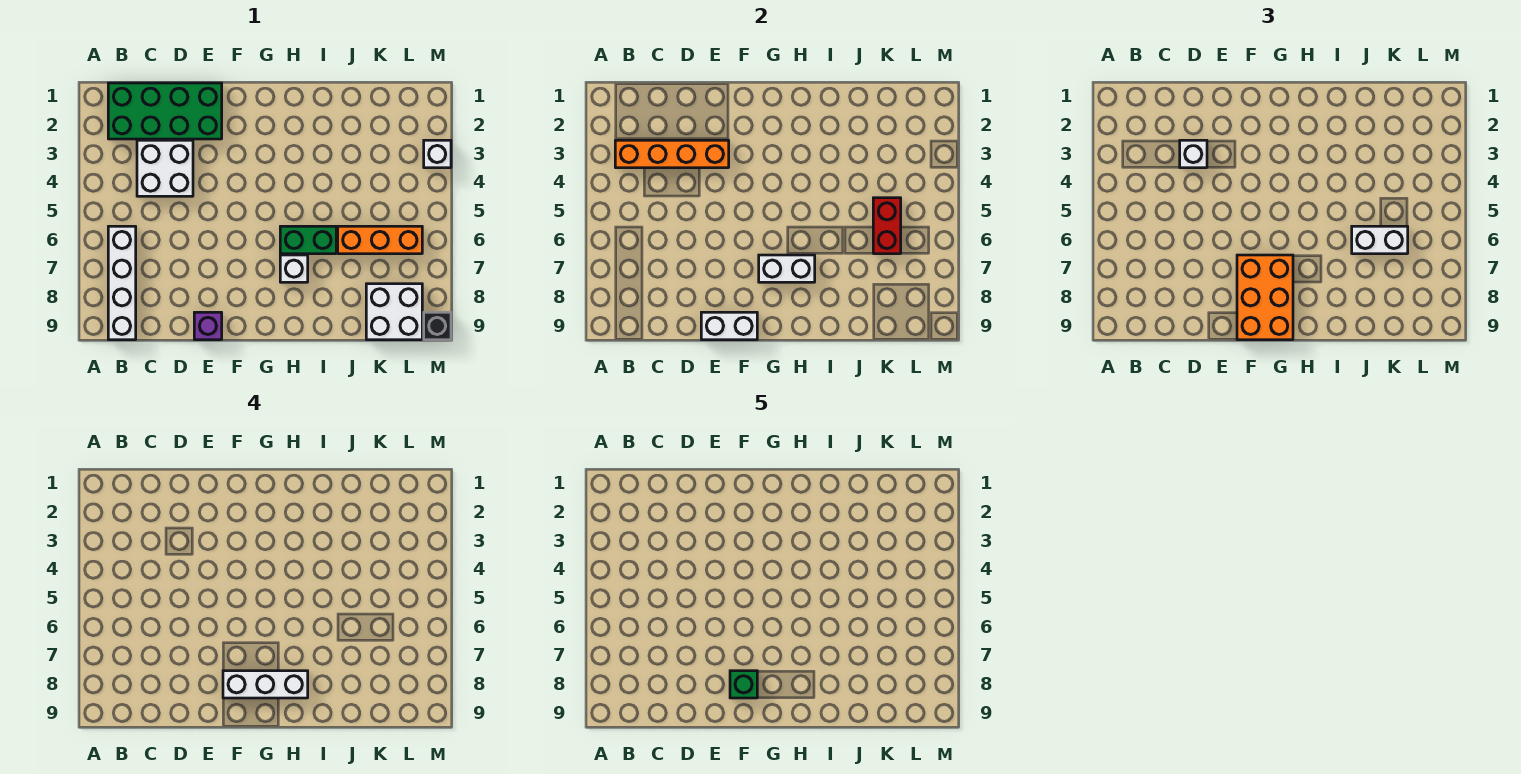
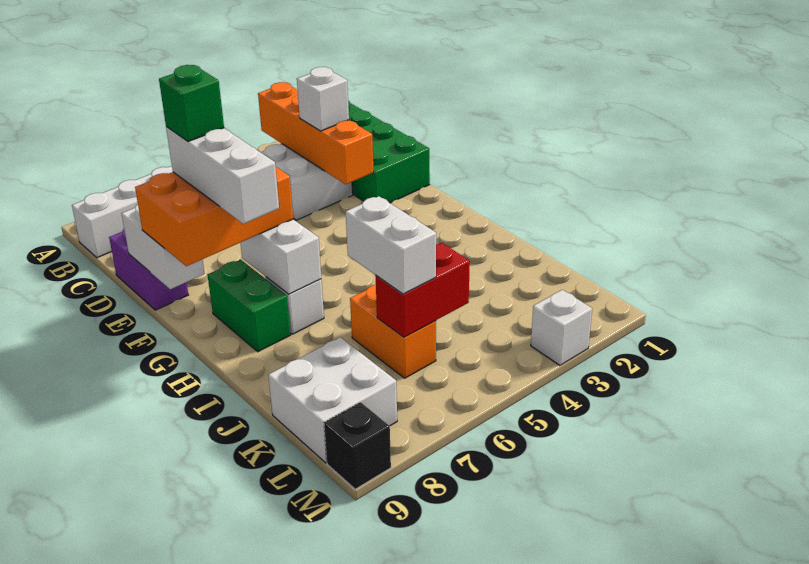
purple brick E9 level 1 -> purple brick D9:E9 level 1
green brick H6:I6 level 1 -> green brick G8:H8 level 1
orange brick J6:L6 level 1 -> orange brick J6:K6 level 1

